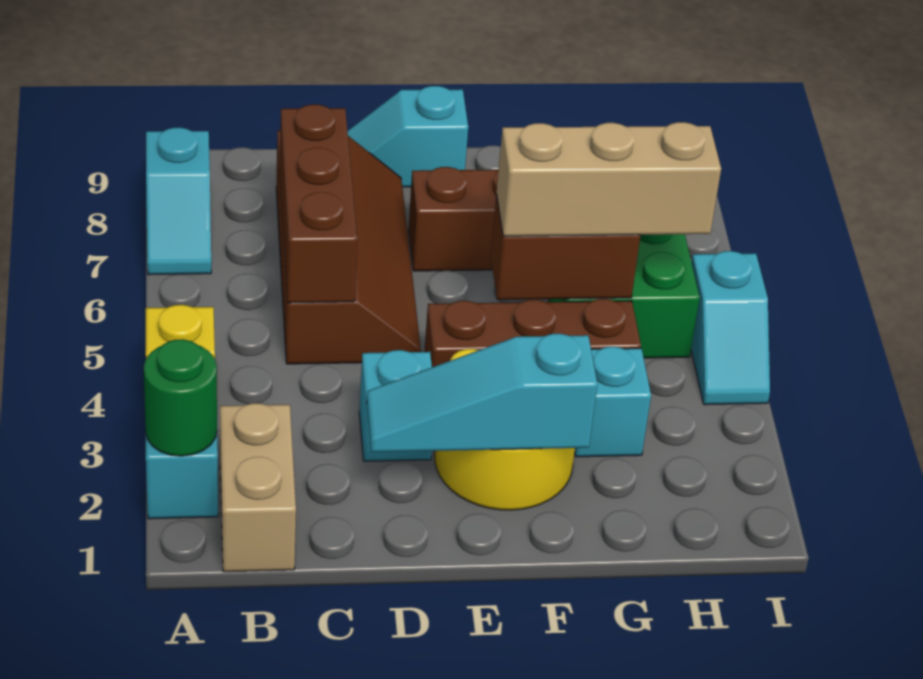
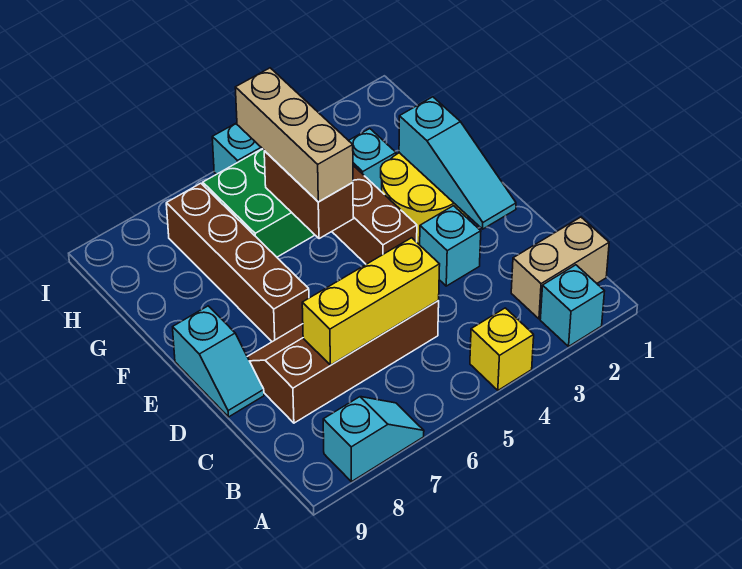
green round brick A2 level 2 -> none
brown brick C5:C7 level 2 -> yellow brick C5:C7 level 2

